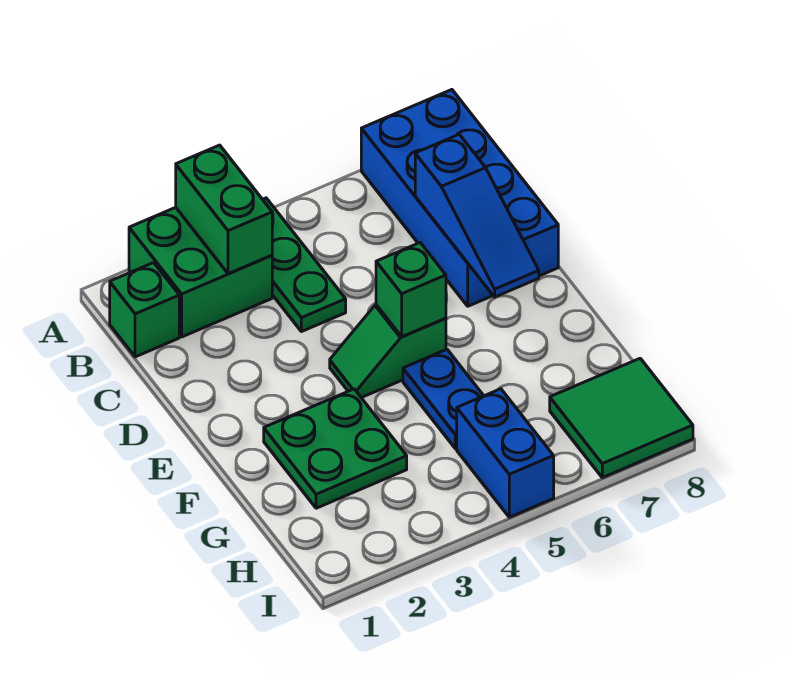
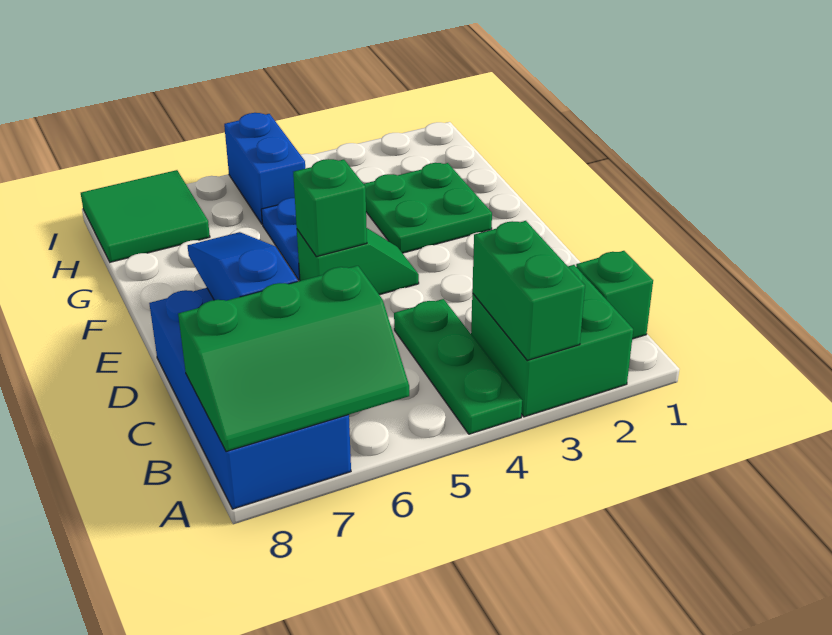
none -> green slope A6:B8 level 2 top B

